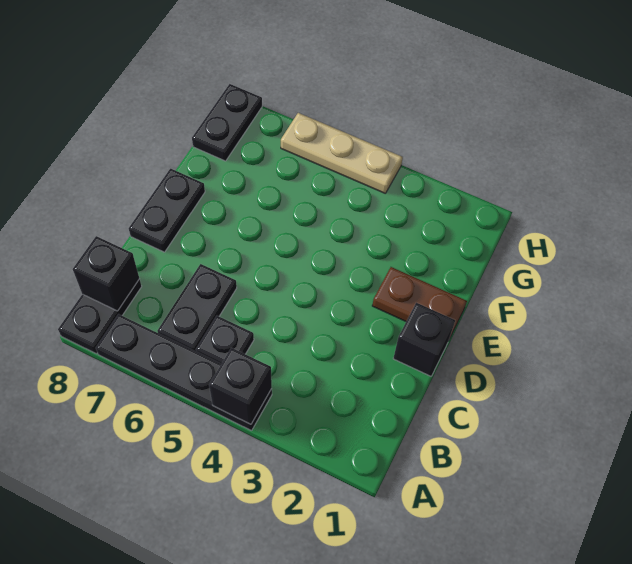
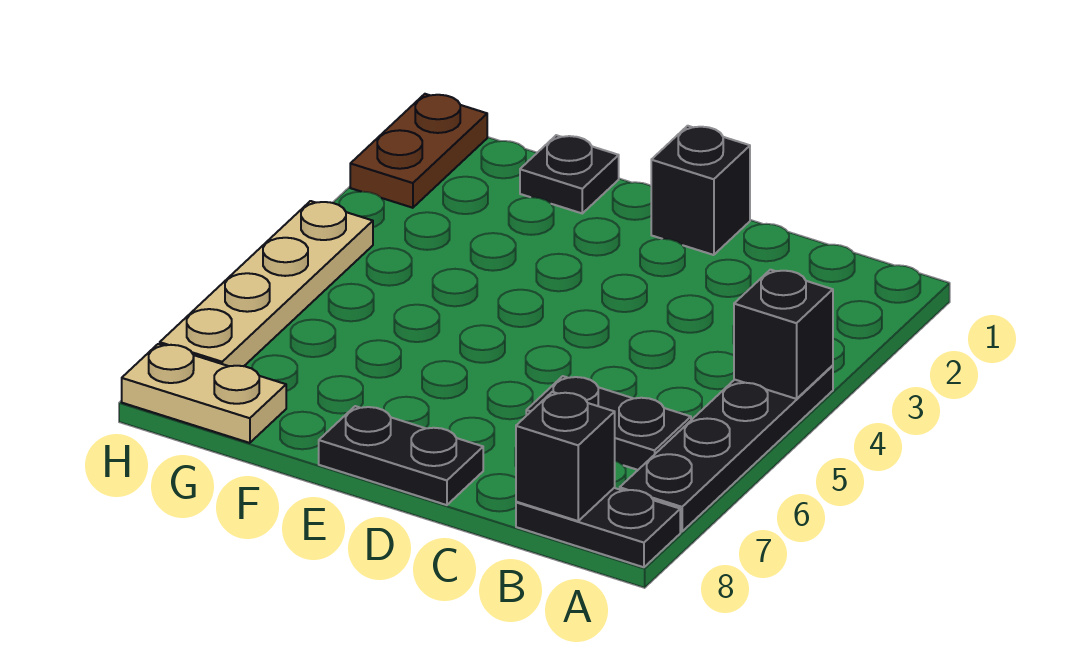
black plate B5 level 1 -> black plate F1 level 1
brown plate E1:E2 level 1 -> brown plate H1:H2 level 1
black plate G8:H8 level 1 -> tan plate G8:H8 level 1
tan plate H4:H6 level 1 -> tan plate H4:H7 level 1

